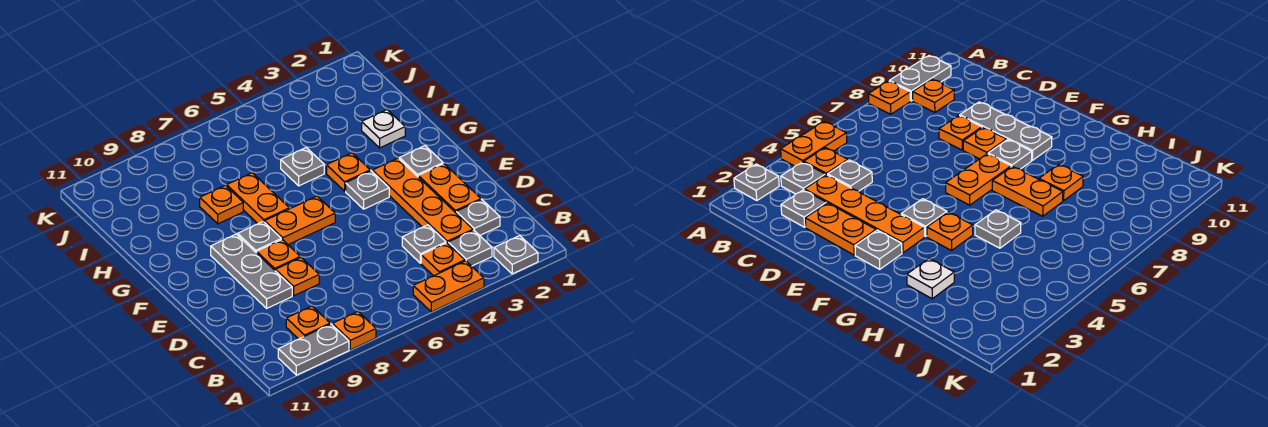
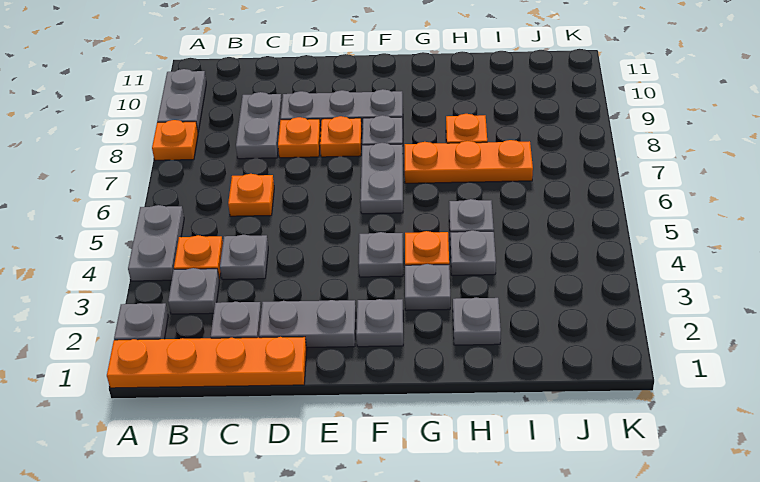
orange plate A4:A5 level 1 -> grey plate A4:A5 level 1
orange plate B9 level 1 -> orange plate C6 level 1
orange plate C3:F3 level 1 -> orange plate A1:D1 level 1
none -> grey plate C8:C9 level 1
orange plate D2:E2 level 1 -> grey plate D2:E2 level 1
orange plate F6:F7 level 1 -> grey plate F6:F7 level 1
none -> grey plate G3 level 1
orange plate G7:H7 level 1 -> orange plate G7:I7 level 1
white plate H2 level 1 -> grey plate H2 level 1
none -> grey plate H4 level 1

